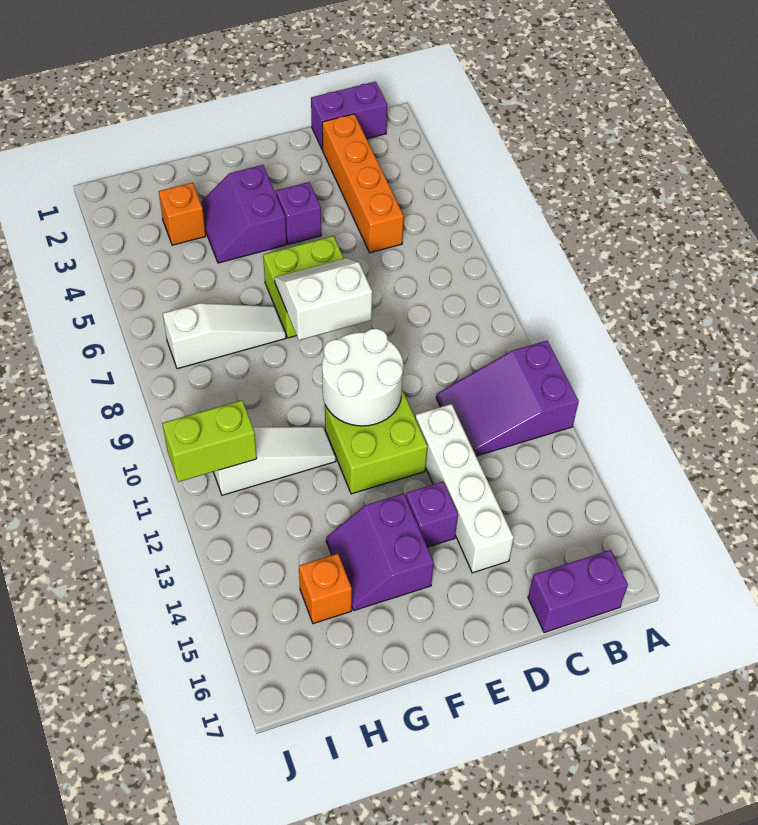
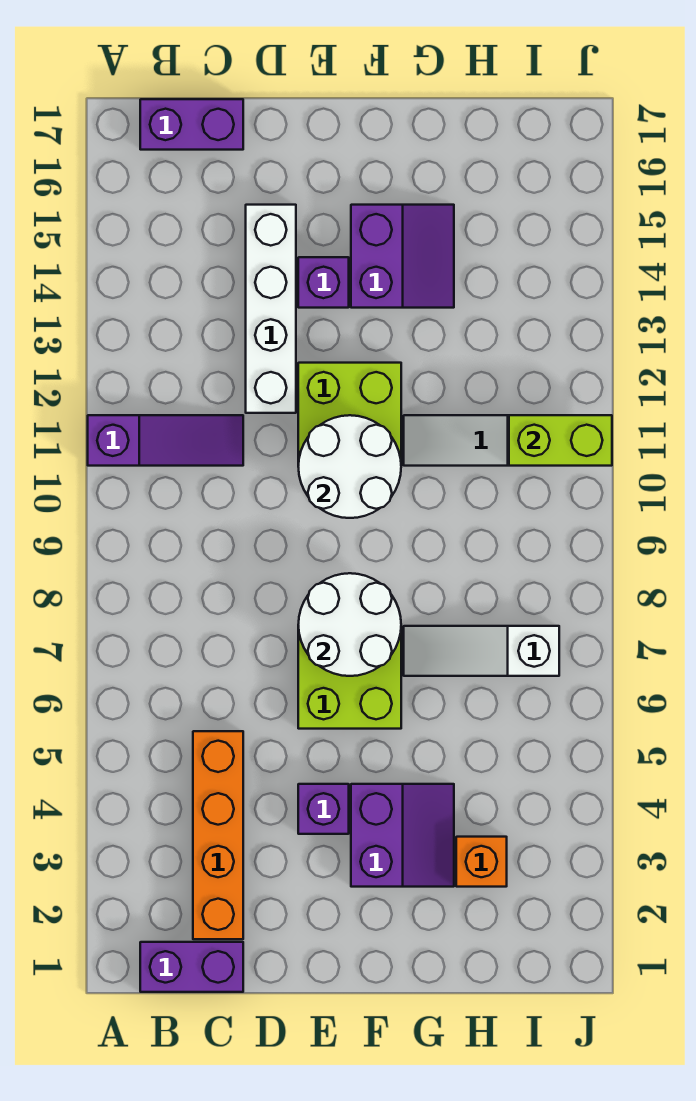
purple slope A11:C12 level 1 top A -> purple slope A11:C11 level 1 top A
white slope E7:F8 level 2 top 8 -> white round brick E7:F8 level 2
orange brick H15 level 1 -> none

